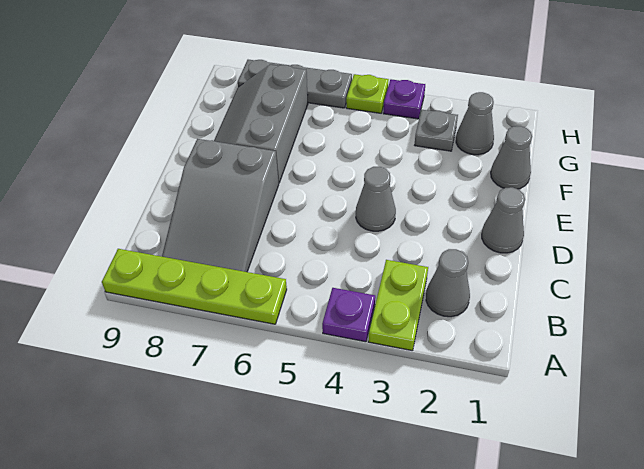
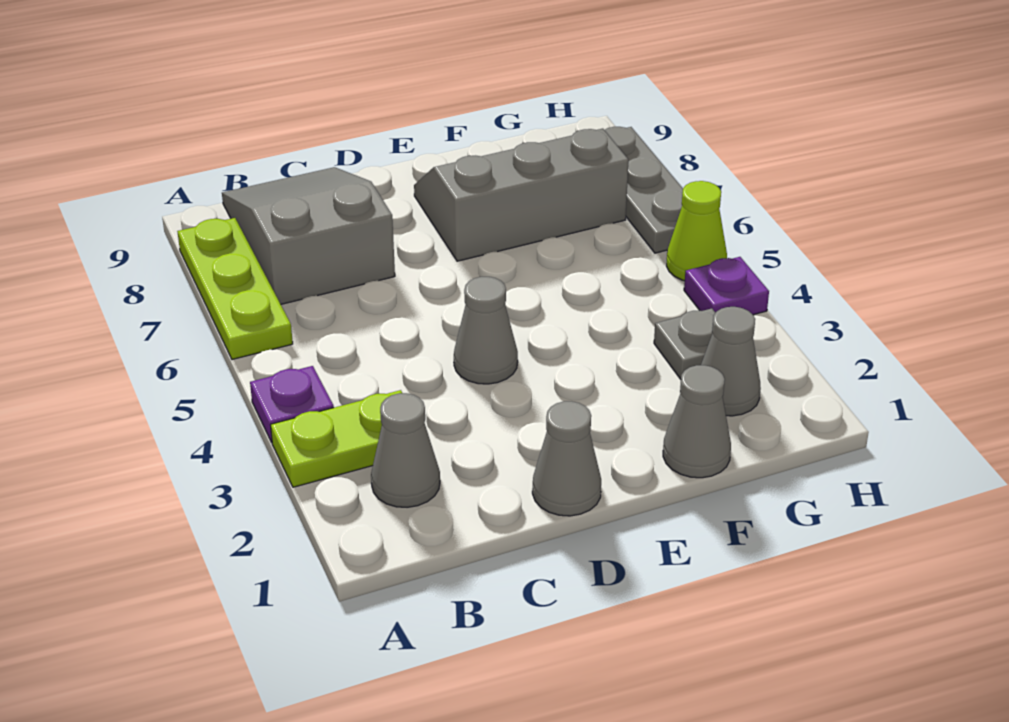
lime plate A6:A9 level 1 -> lime plate A6:A8 level 1
grey slope B7:D8 level 1 top D -> grey slope B7:C9 level 1 top 7
lime plate H5 level 1 -> lime cone H5 level 1

